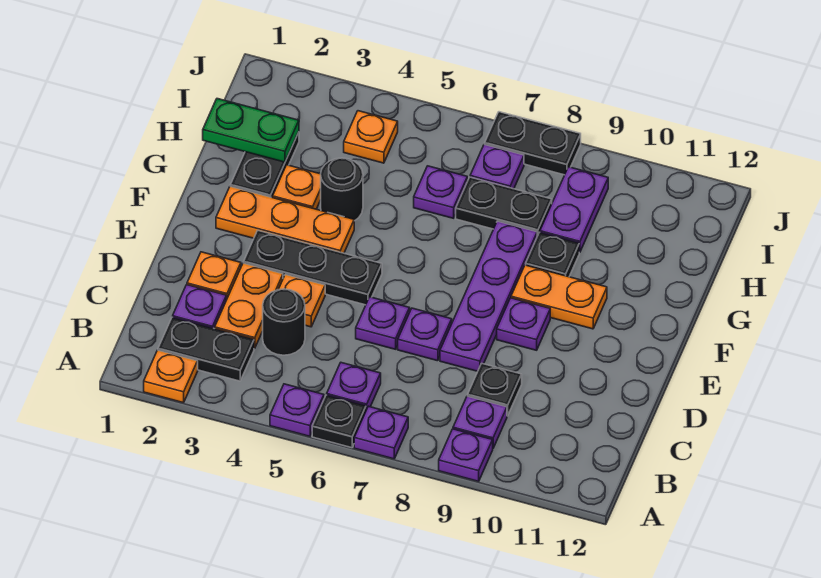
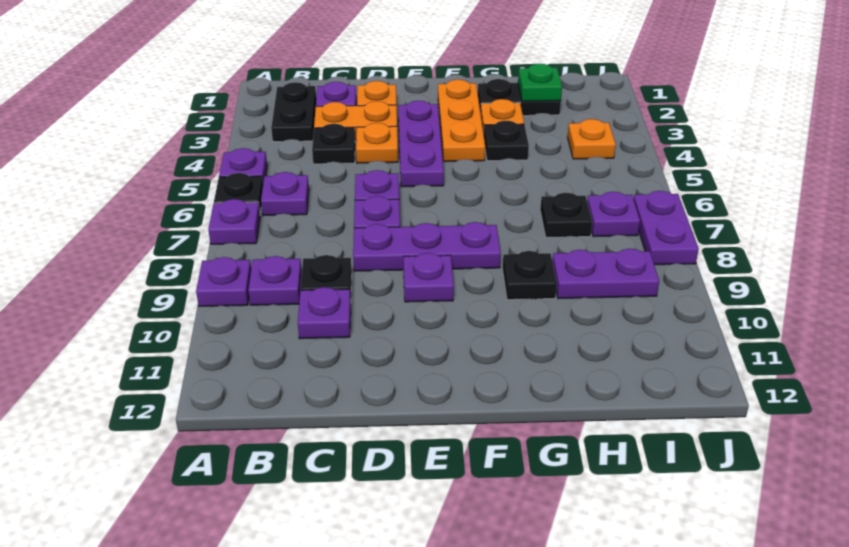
orange plate A2 level 1 -> none
black round brick C4 level 1 -> black plate C4 level 1
purple plate D8:G8 level 1 -> purple plate D8:F8 level 1
black plate E3:E5 level 1 -> purple plate E3:E5 level 1
orange plate F9:F10 level 1 -> none
black round brick G4 level 1 -> black plate G4 level 1
green plate H1:H2 level 2 -> green plate H2 level 2
purple plate H6 level 1 -> purple plate C10 level 1
black plate H7:H8 level 1 -> black plate H7 level 1
black plate J7:J8 level 1 -> purple plate J7:J8 level 1

